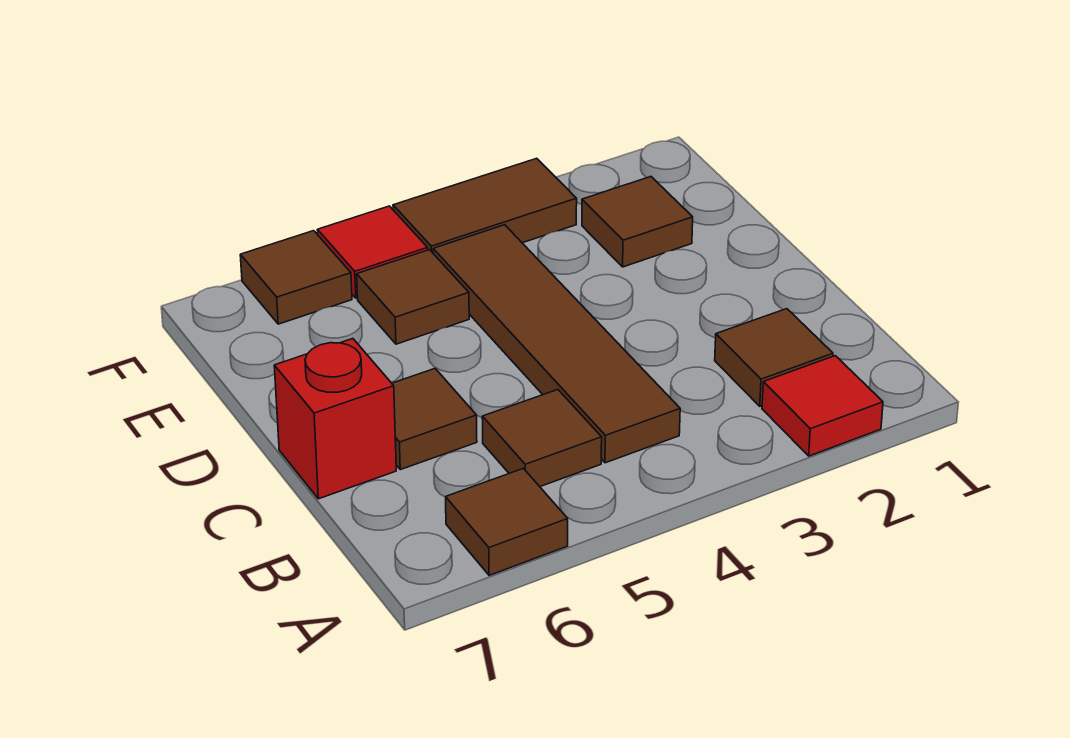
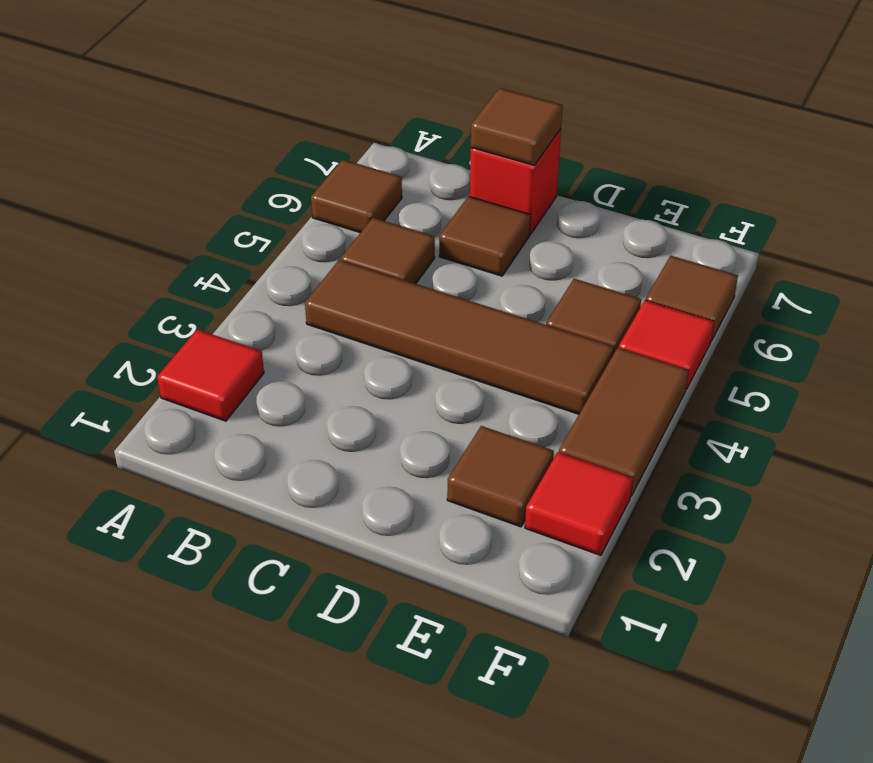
brown tile B2 level 1 -> brown tile C7 level 2
none -> red tile F2 level 1

